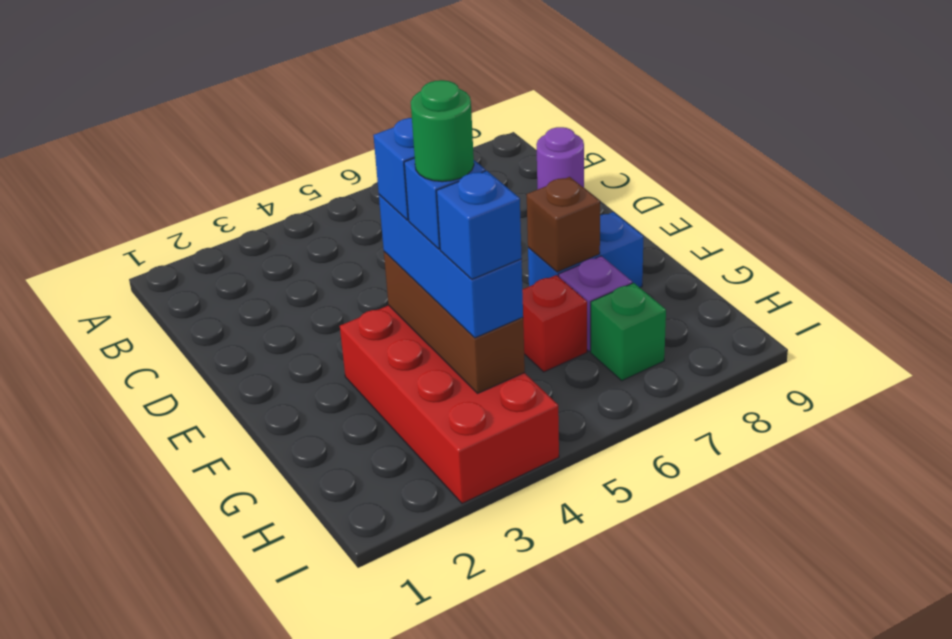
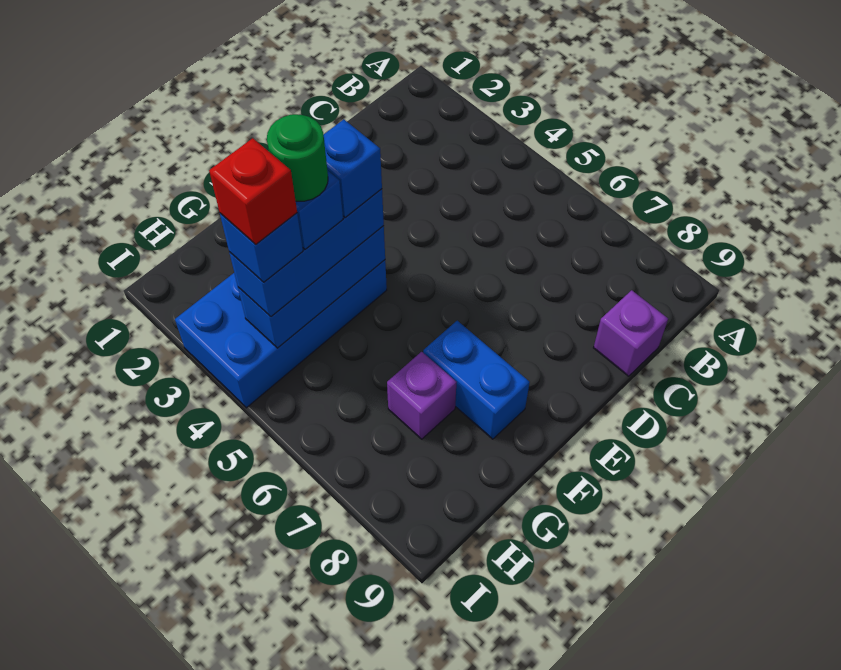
purple round brick C9 level 1 -> purple brick C9 level 1
red brick F3:I4 level 1 -> blue brick F3:I4 level 1
brown brick F4:H4 level 2 -> blue brick F4:H4 level 2
brown brick F7 level 2 -> none
red brick G6 level 1 -> red brick H4 level 5
green brick H7 level 1 -> none

